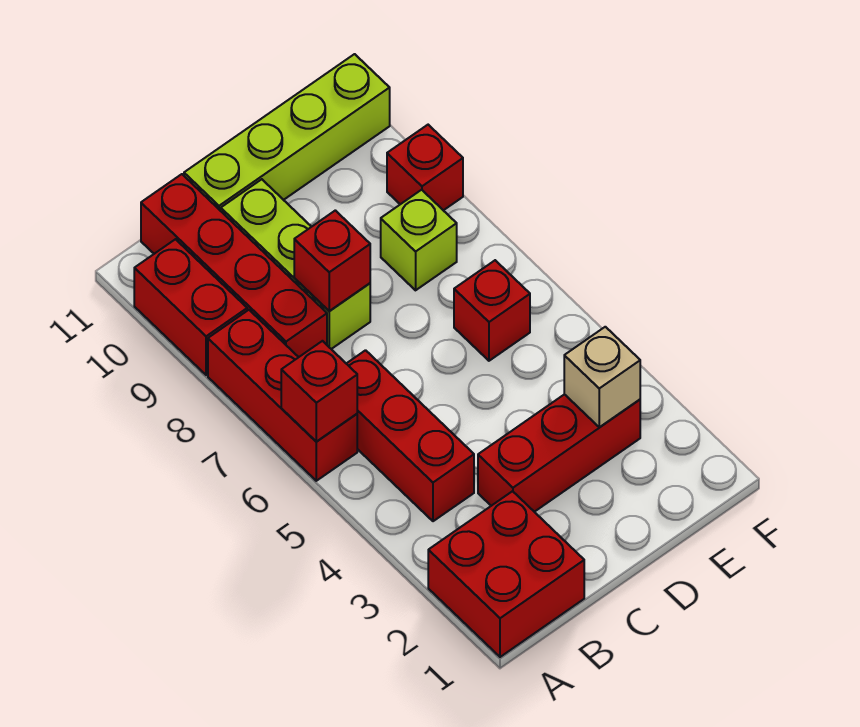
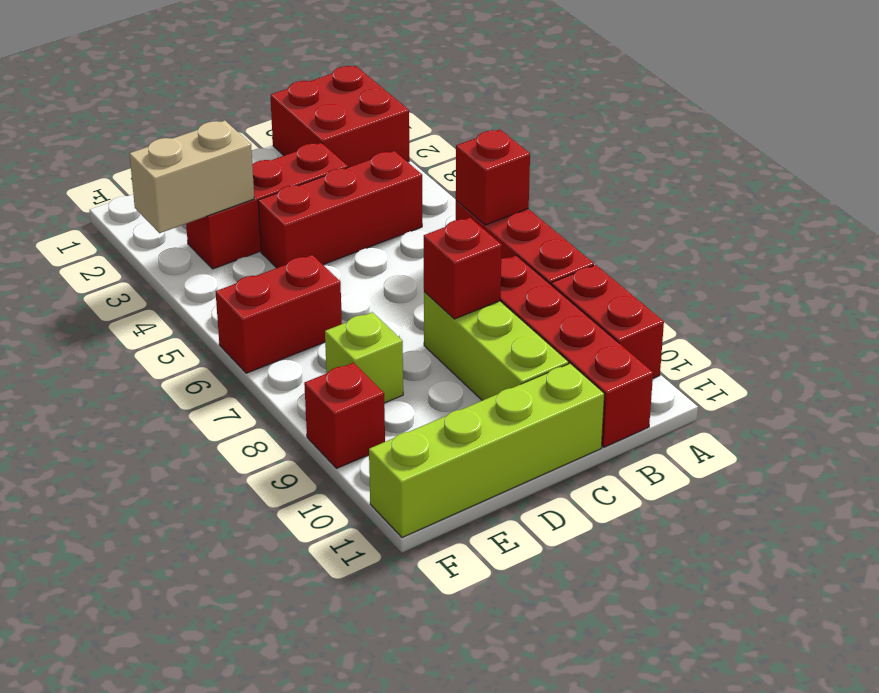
red brick B4:B6 level 1 -> red brick B4:D4 level 1
tan brick E3 level 2 -> tan brick E3:F3 level 2
red brick E6 level 1 -> red brick E6:F6 level 1

